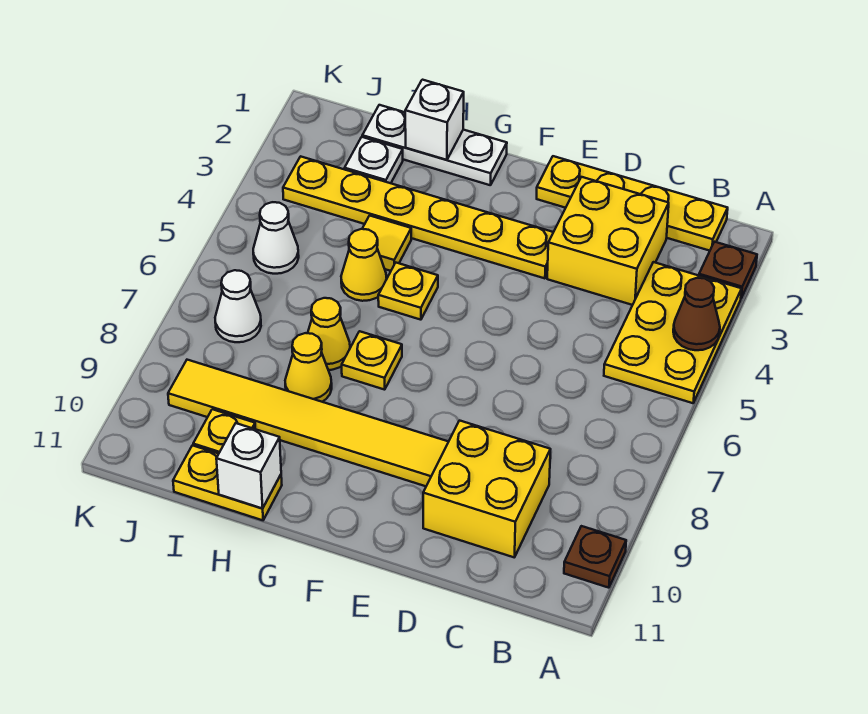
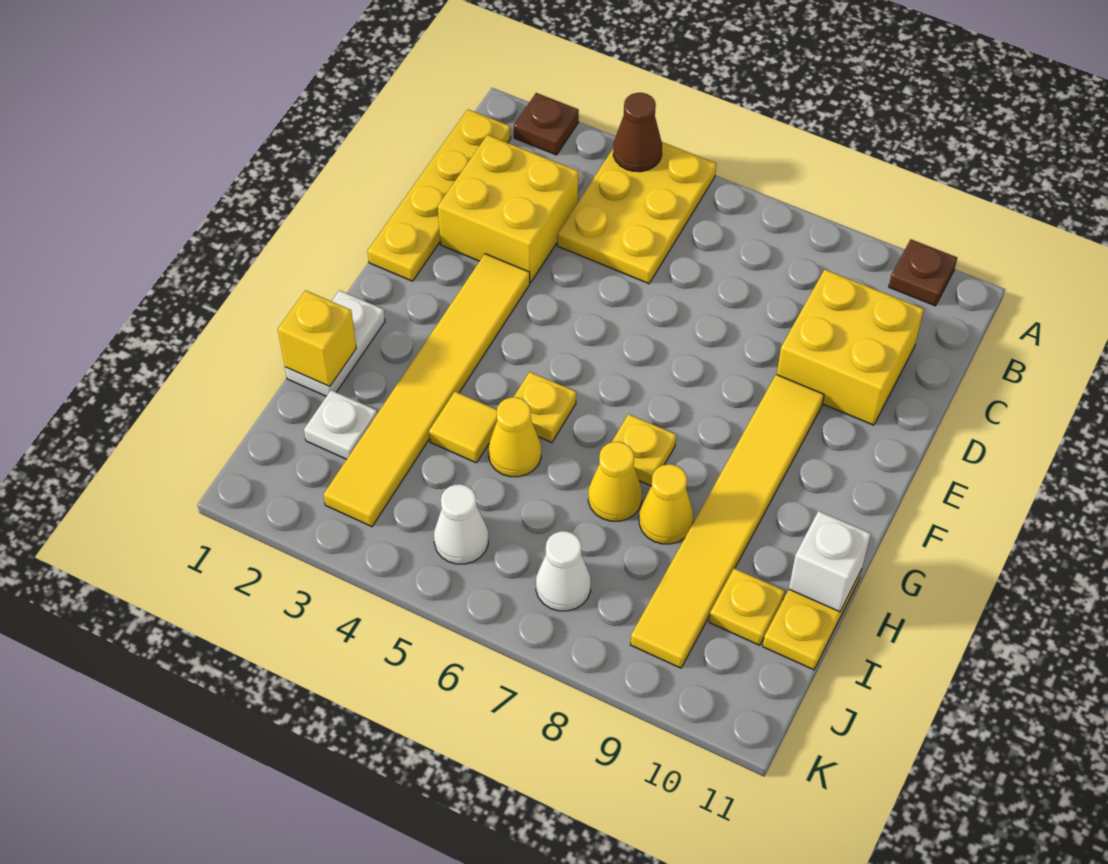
yellow plate A3:B5 level 1 -> yellow plate A4:C5 level 1
yellow plate E3:J3 level 1 -> yellow tile E3:J3 level 1
white plate G1:I1 level 1 -> white plate G1:H1 level 1
white brick H1 level 2 -> yellow brick H1 level 2

